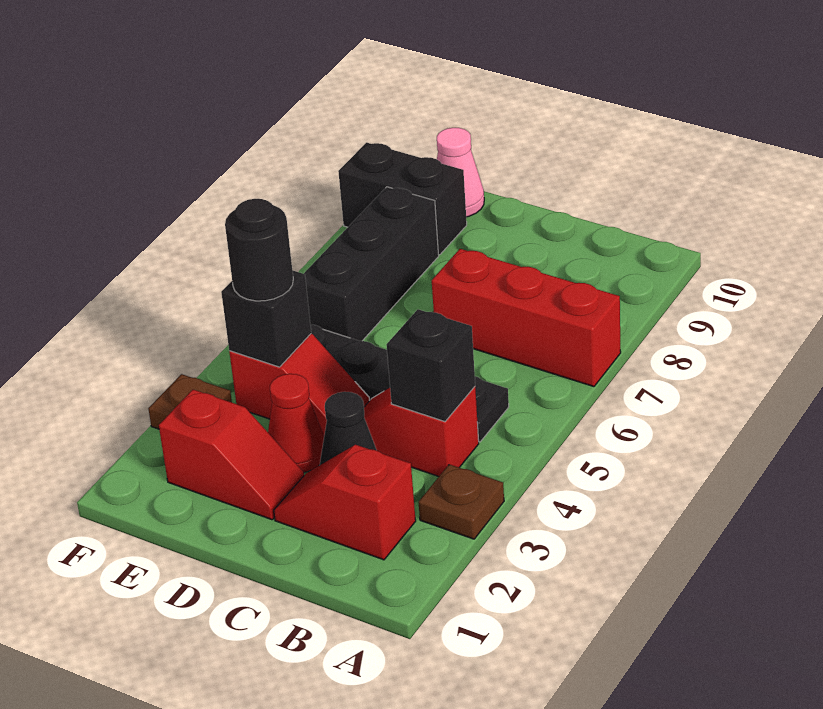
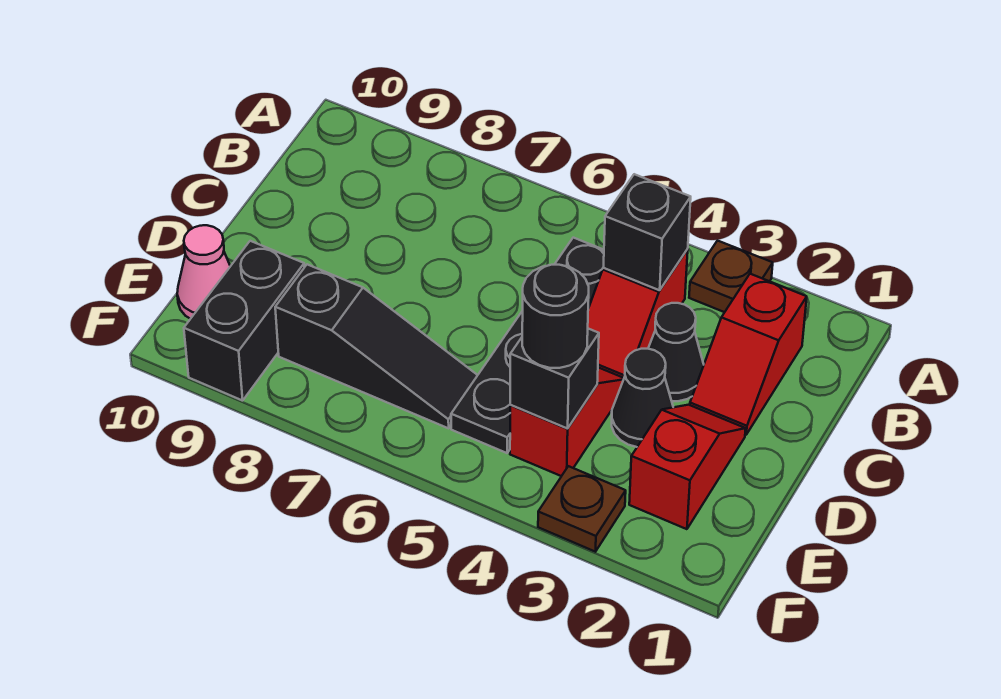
red brick A7:C7 level 1 -> none
red cone D3 level 1 -> black cone D3 level 1
black brick E6:E8 level 1 -> black slope E6:E8 level 1 top 8

